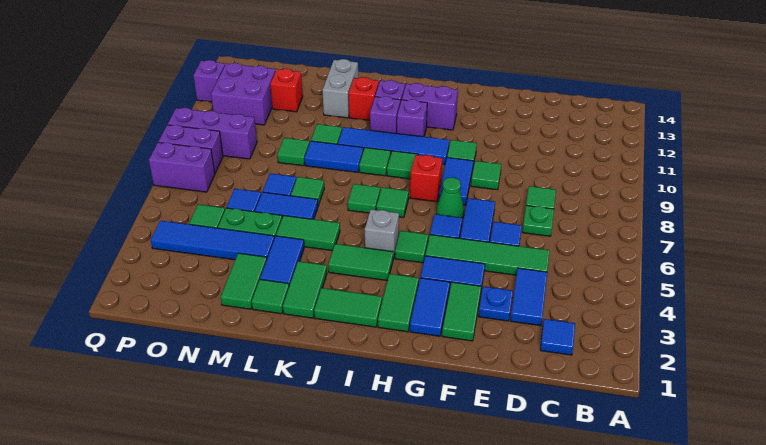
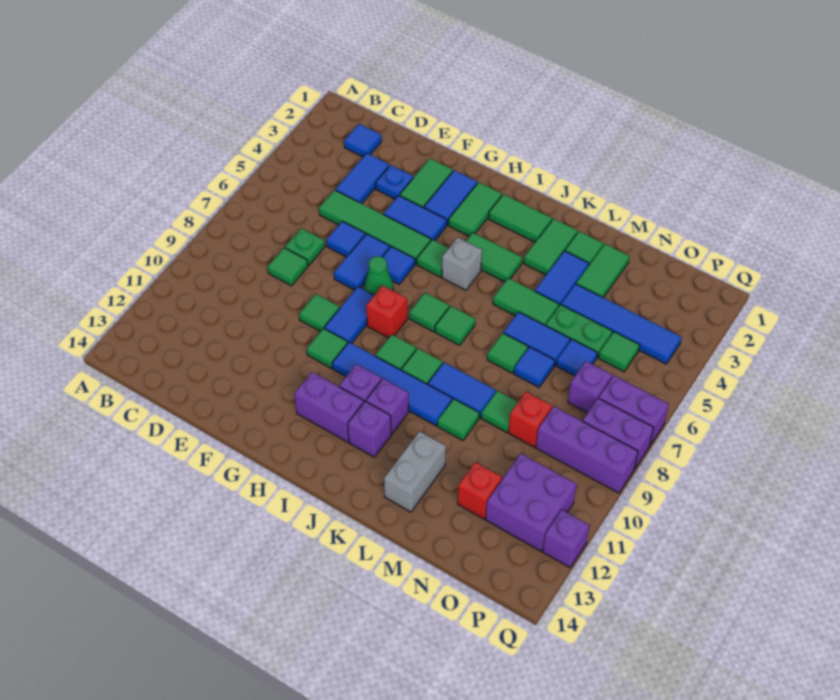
red brick K12 level 1 -> red brick N9 level 1
none -> purple brick O7 level 1

